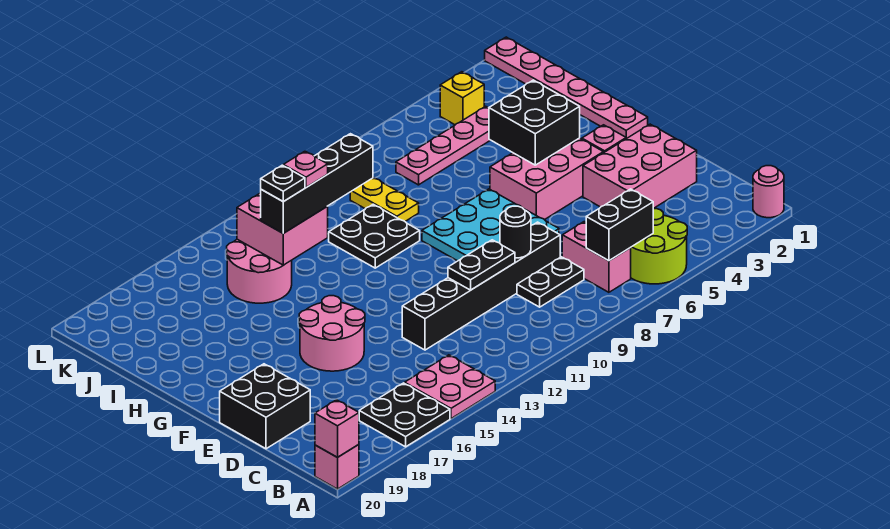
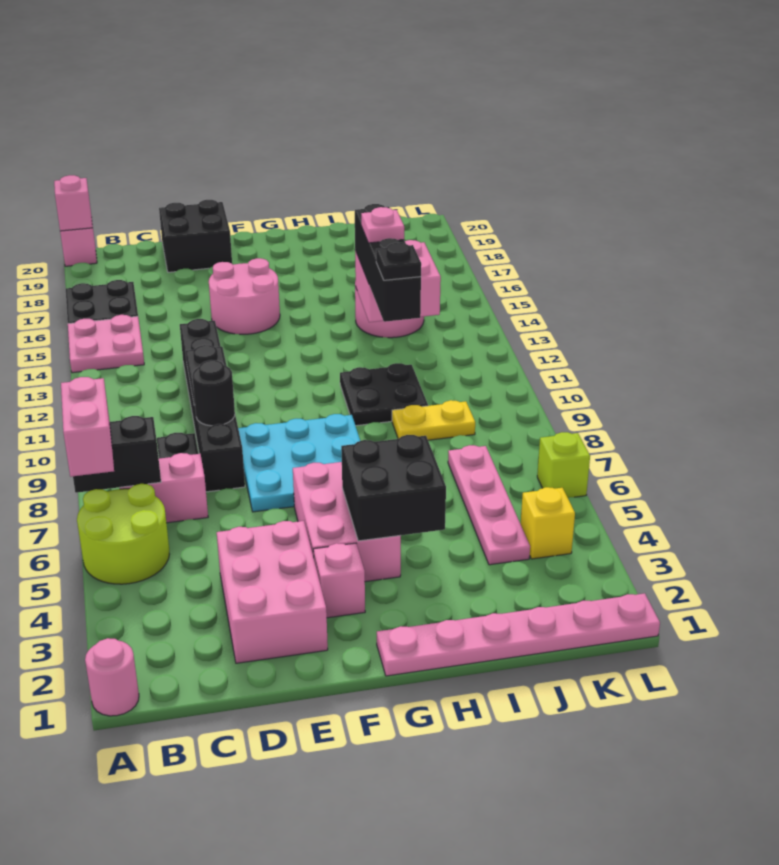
none -> pink brick A6:A7 level 3
black brick B6:B7 level 2 -> black brick A7:B7 level 2
black plate I14 level 4 -> black plate I11 level 4
none -> lime brick L6 level 1

